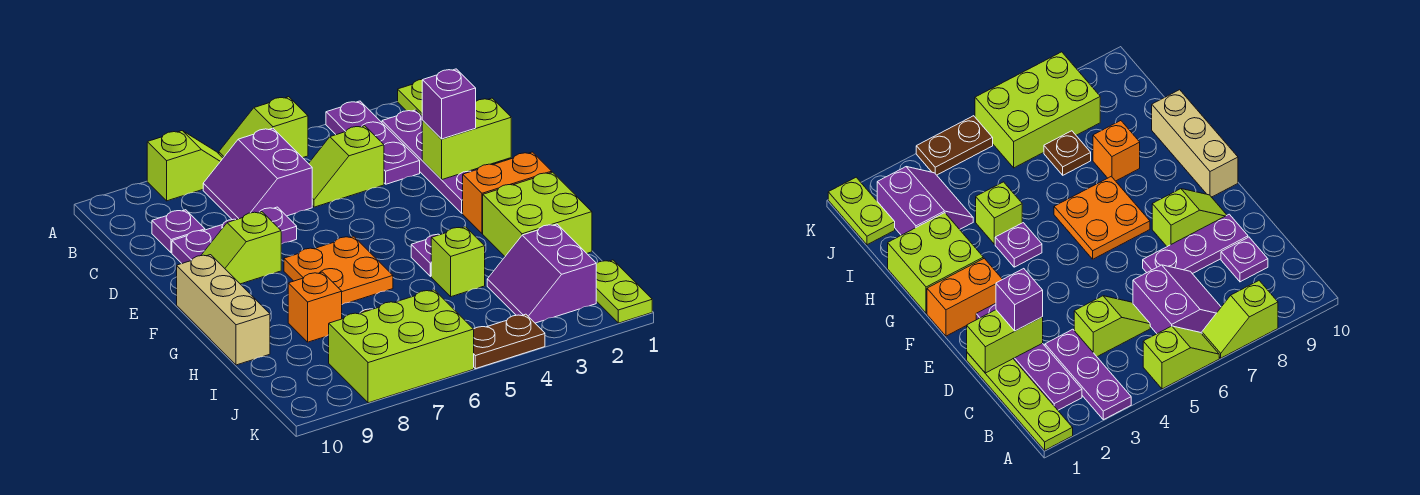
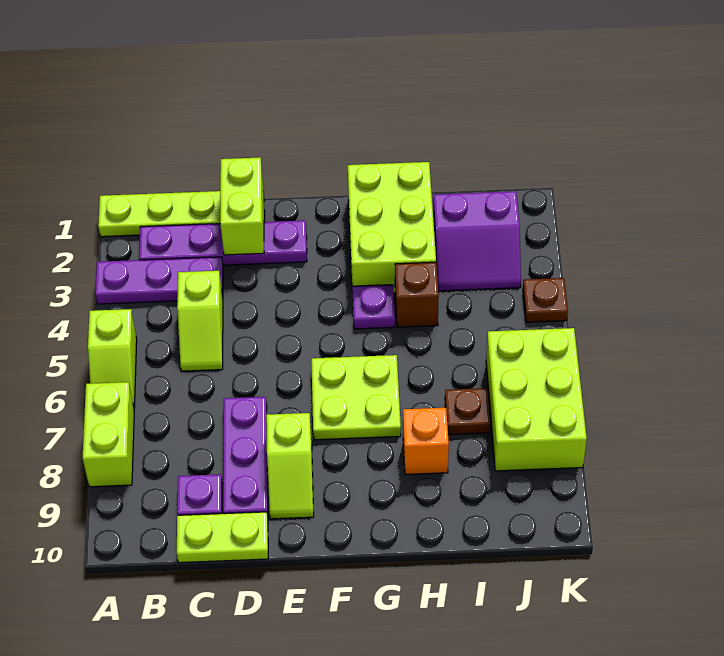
lime slope A7:A8 level 1 top 8 -> lime brick A7:A8 level 1
purple slope B6:C7 level 1 top 6 -> none
purple brick D2 level 3 -> none
orange brick F1:F2 level 1 -> none
orange plate F6:G7 level 1 -> lime plate F6:G7 level 1
tan brick F10:H10 level 1 -> none
lime brick G1:H2 level 1 -> lime brick G1:H3 level 1
lime brick H4 level 1 -> brown brick H4 level 1
lime plate J1:K1 level 1 -> lime plate C10:D10 level 1
brown plate K4:K5 level 1 -> brown plate K4 level 1

